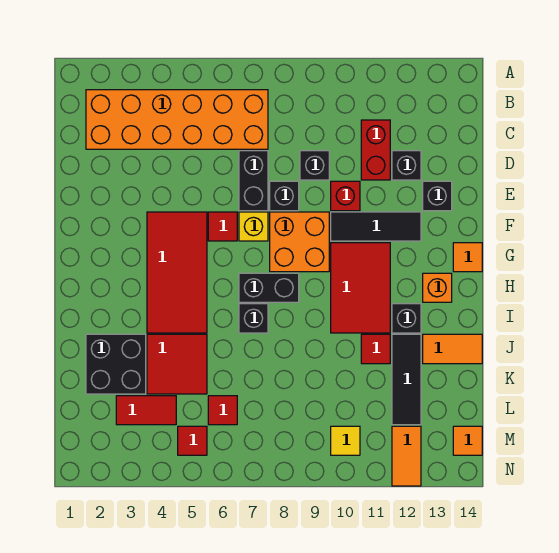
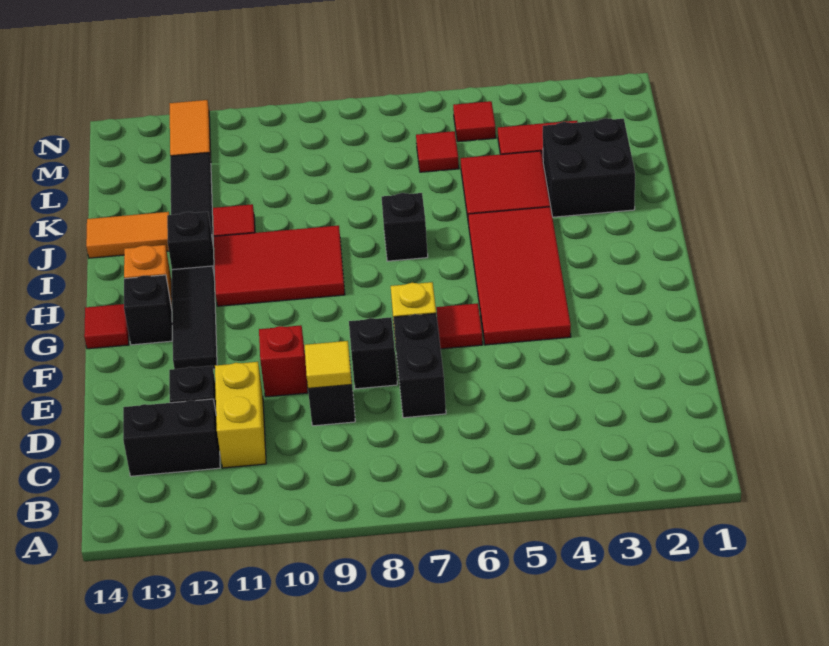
orange brick B2:C7 level 1 -> none
red brick C11:D11 level 1 -> yellow brick C11:D11 level 1
black brick E13 level 1 -> black brick G13 level 1
orange brick F8:G9 level 1 -> none
black tile F10:F12 level 1 -> black tile F12:H12 level 1
red tile G10:I11 level 1 -> red tile H9:I11 level 1
orange tile G14 level 1 -> red tile G14 level 1
black brick H7:H8 level 1 -> black brick C12:C13 level 1
yellow tile M10 level 1 -> yellow tile D9 level 2
orange tile M14 level 1 -> none

